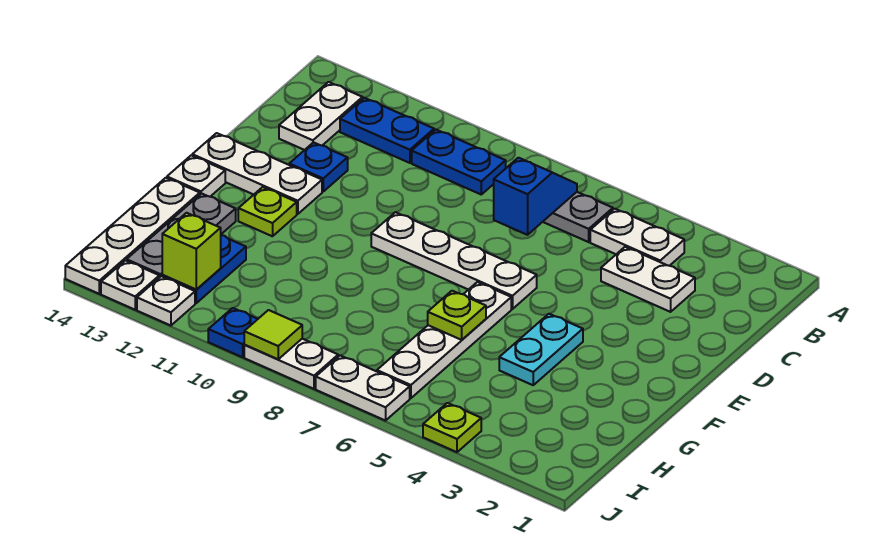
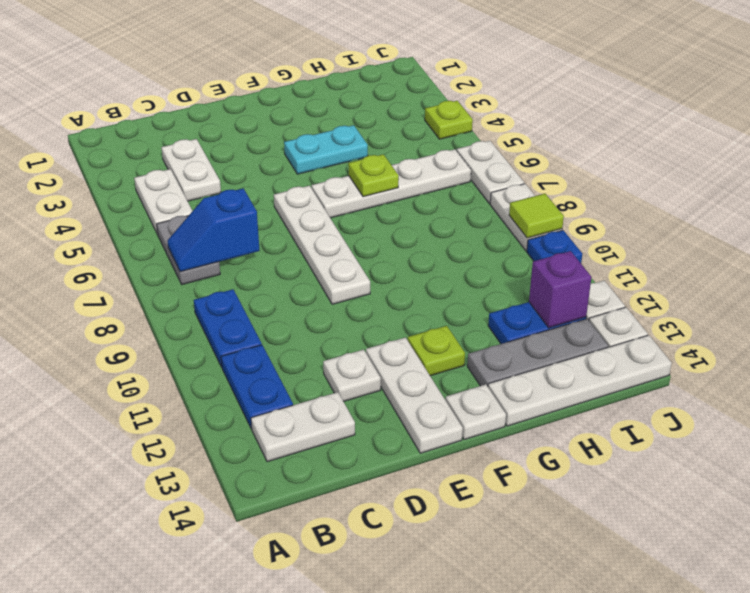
blue plate D12 level 1 -> white plate D12 level 1
lime brick I12 level 2 -> purple brick I12 level 2

